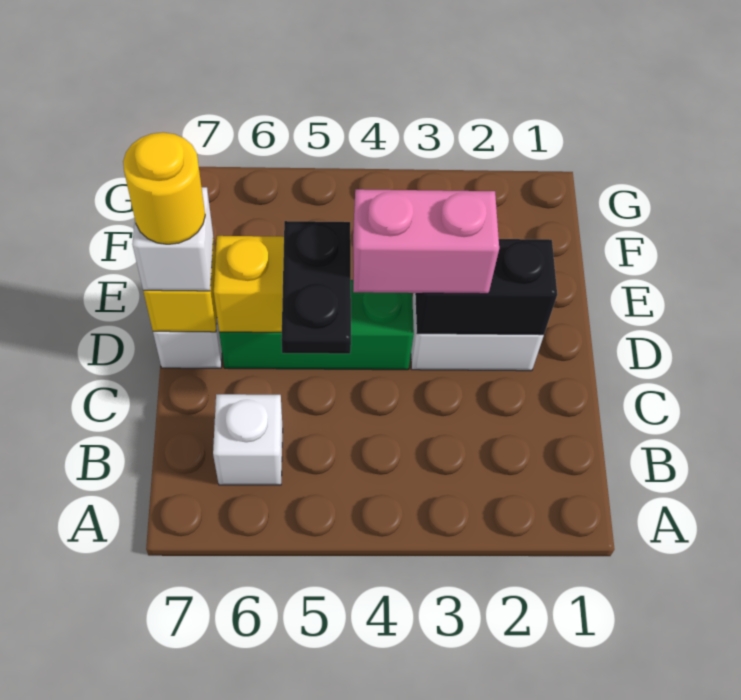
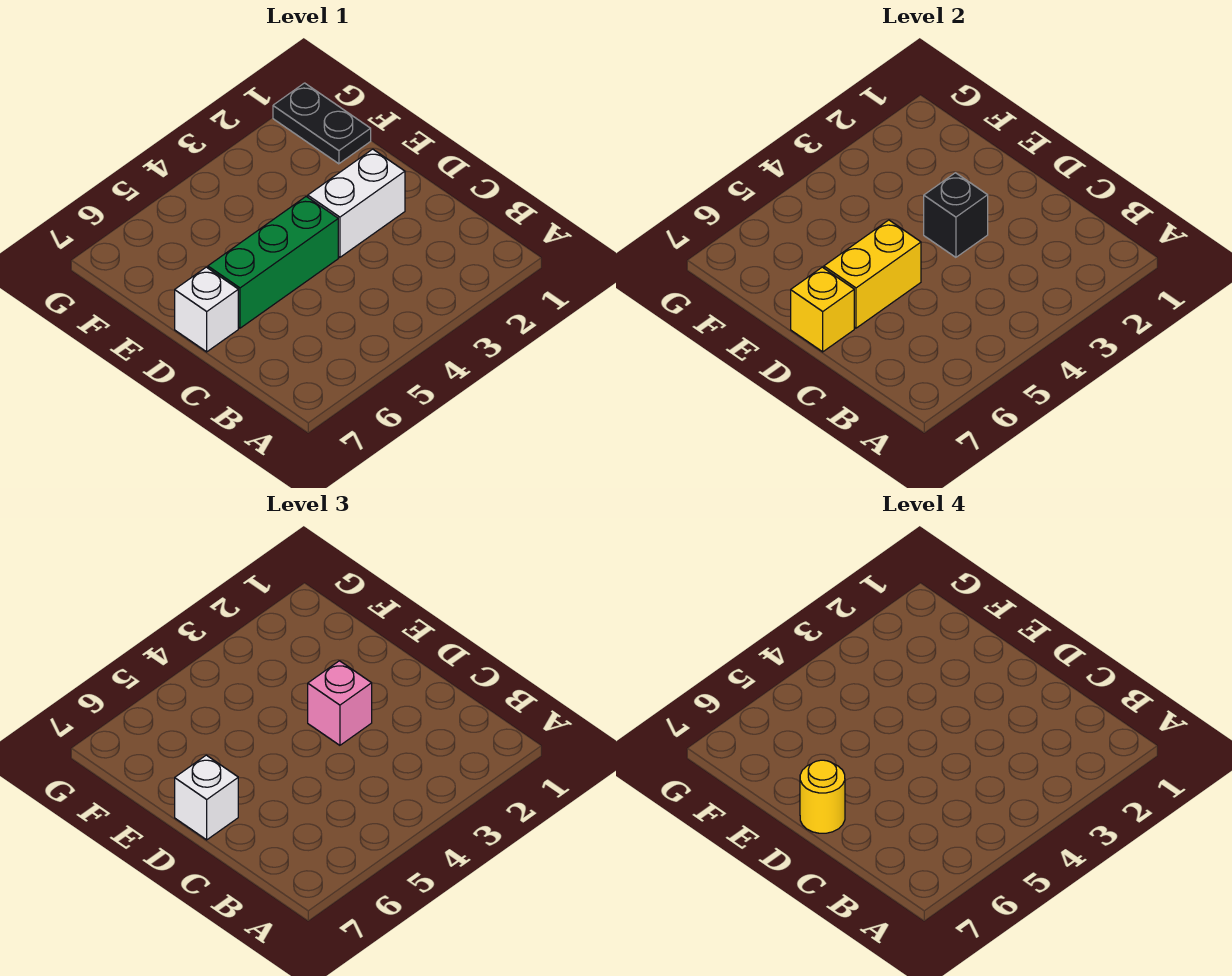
white brick B6 level 1 -> none
black plate C5:D5 level 3 -> black plate F1:G1 level 1
black brick D2:D3 level 2 -> black brick D3 level 2
pink brick D3:D4 level 3 -> pink brick D3 level 3

